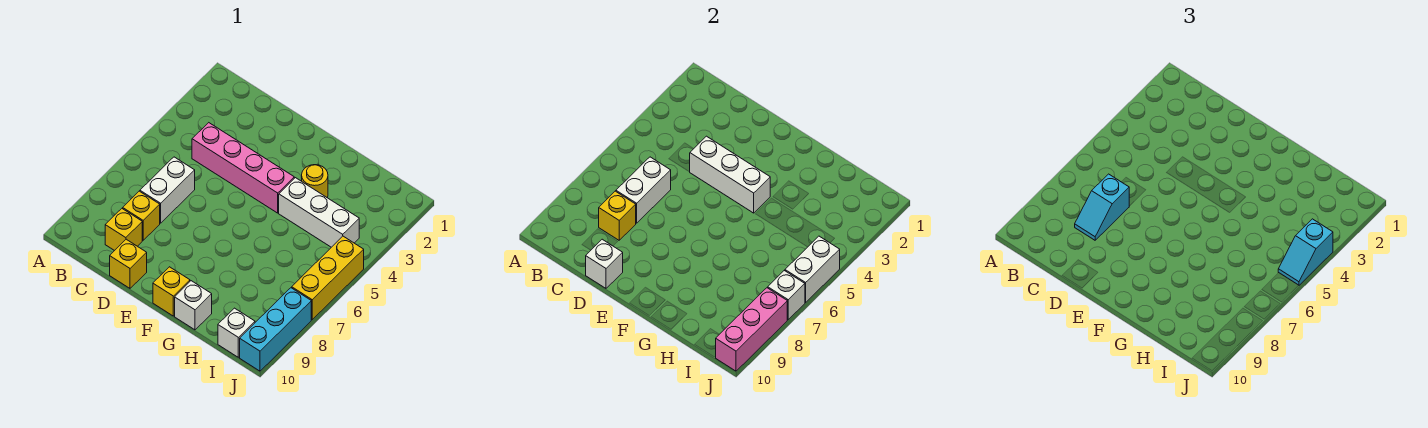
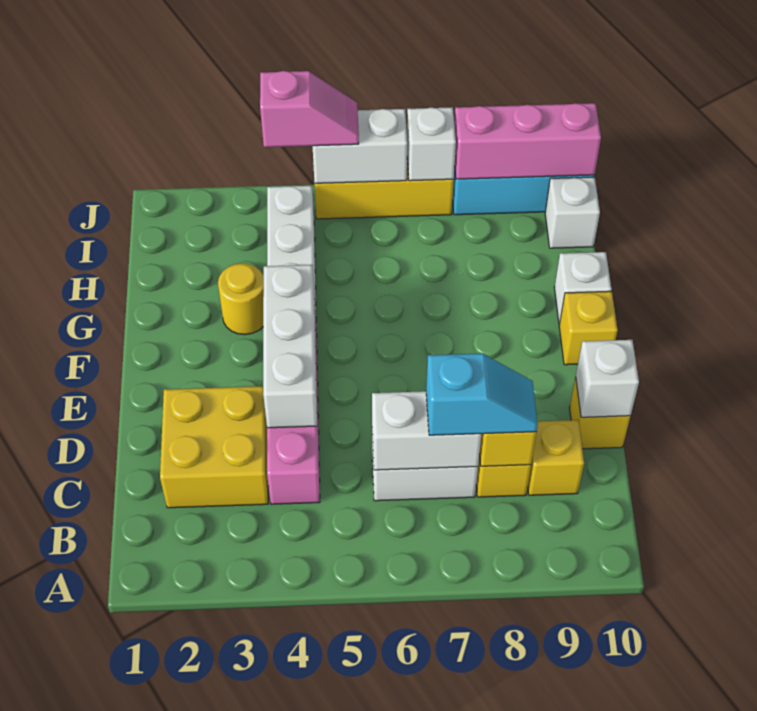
none -> yellow brick C2:D3 level 1
cyan slope J4:J5 level 3 top 4 -> pink slope J4:J5 level 3 top 4

